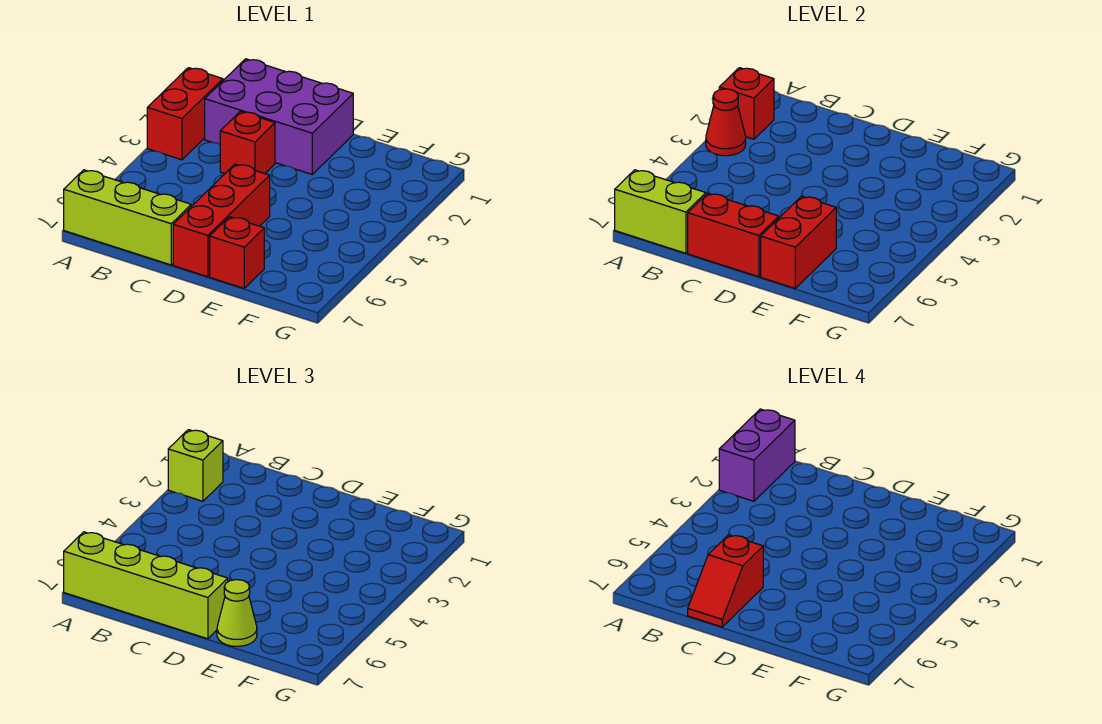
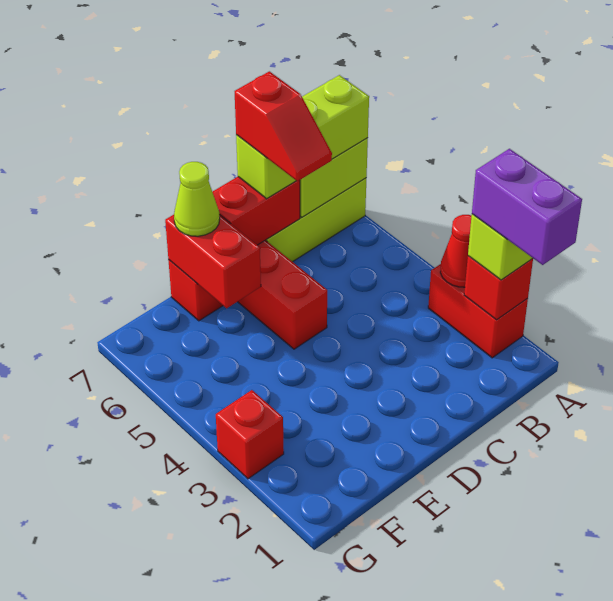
lime brick A7:D7 level 3 -> lime brick A7:C7 level 3
purple brick B1:D2 level 1 -> none
red brick C3 level 1 -> red brick G3 level 1
red slope C6:C7 level 4 top 6 -> red slope C6:C7 level 4 top 7

